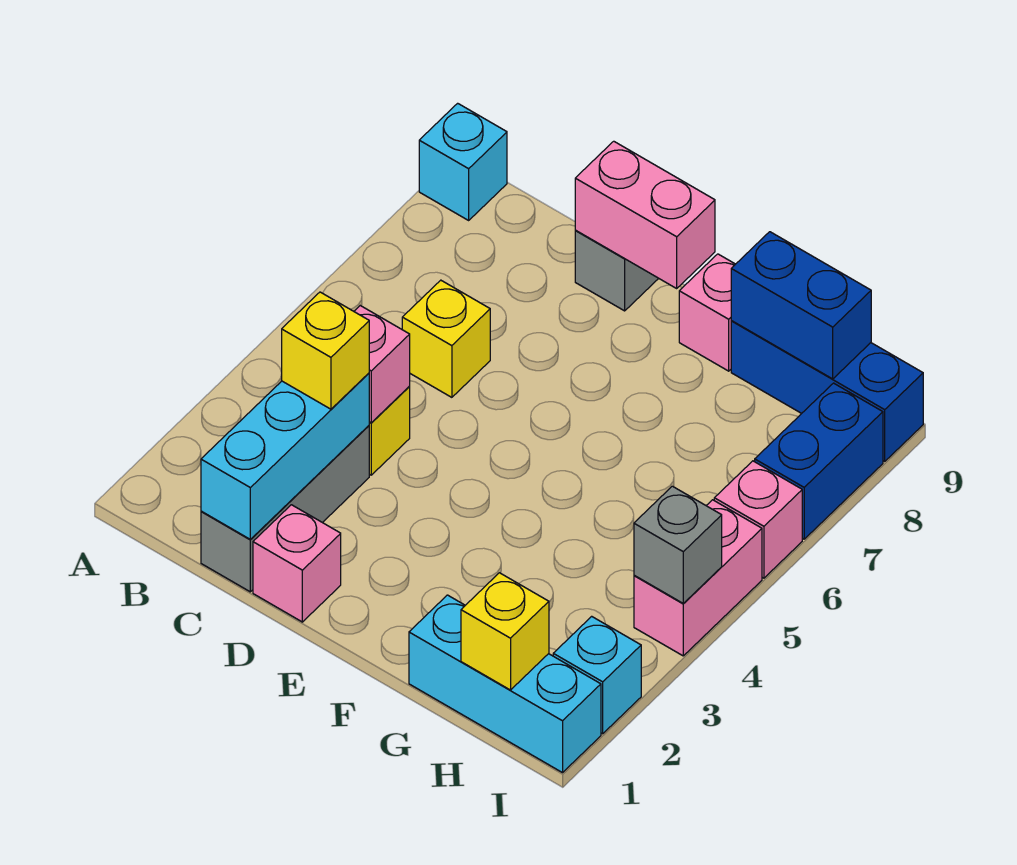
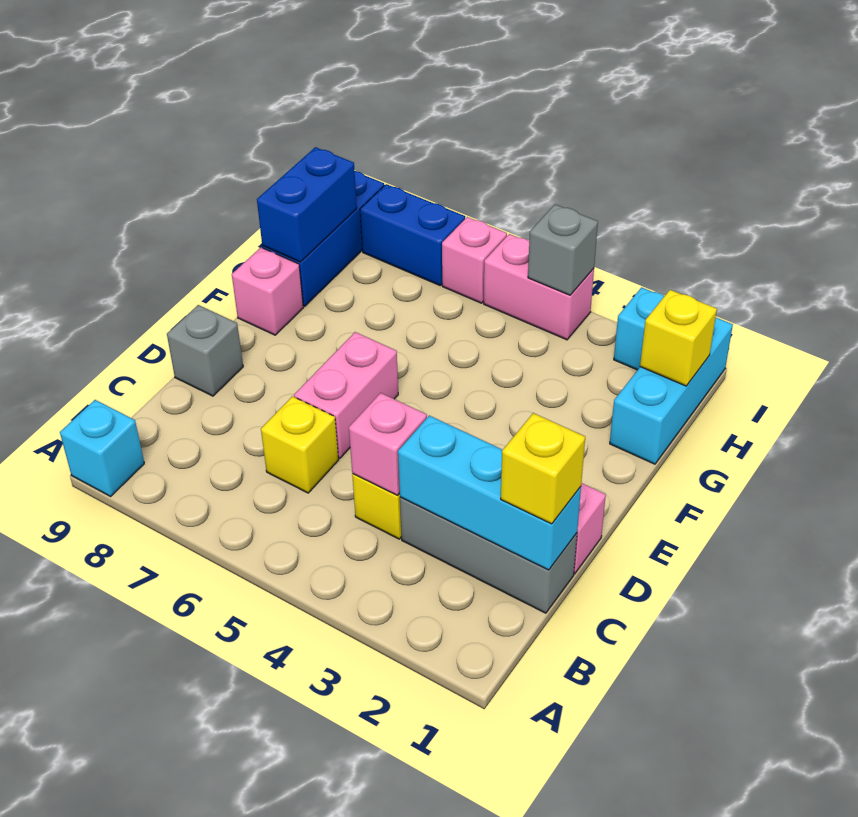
yellow brick C3 level 3 -> yellow brick C1 level 3
pink brick D9:E9 level 2 -> pink brick D6:E6 level 1

